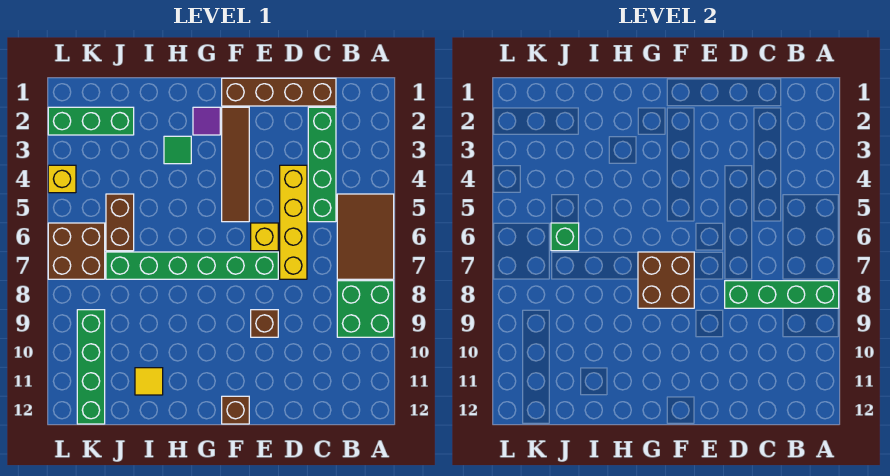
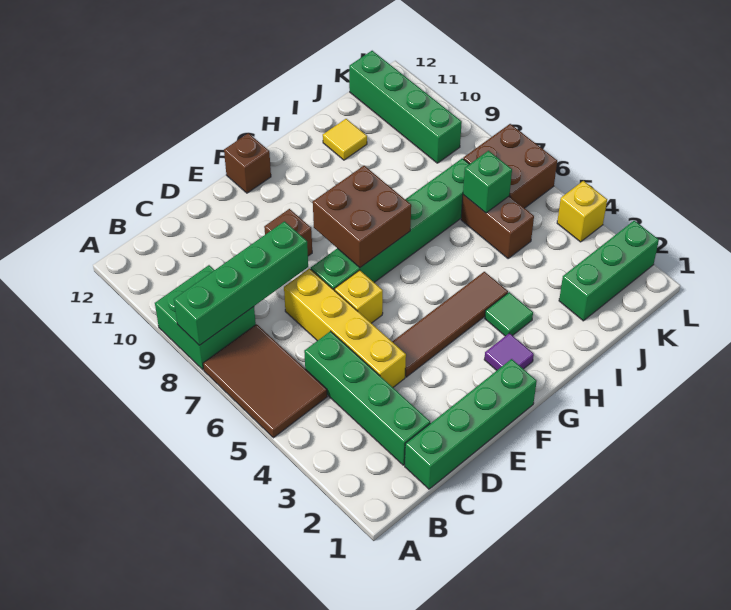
brown brick C1:F1 level 1 -> green brick C1:F1 level 1
brown tile F2:F5 level 1 -> brown tile E4:H4 level 1

